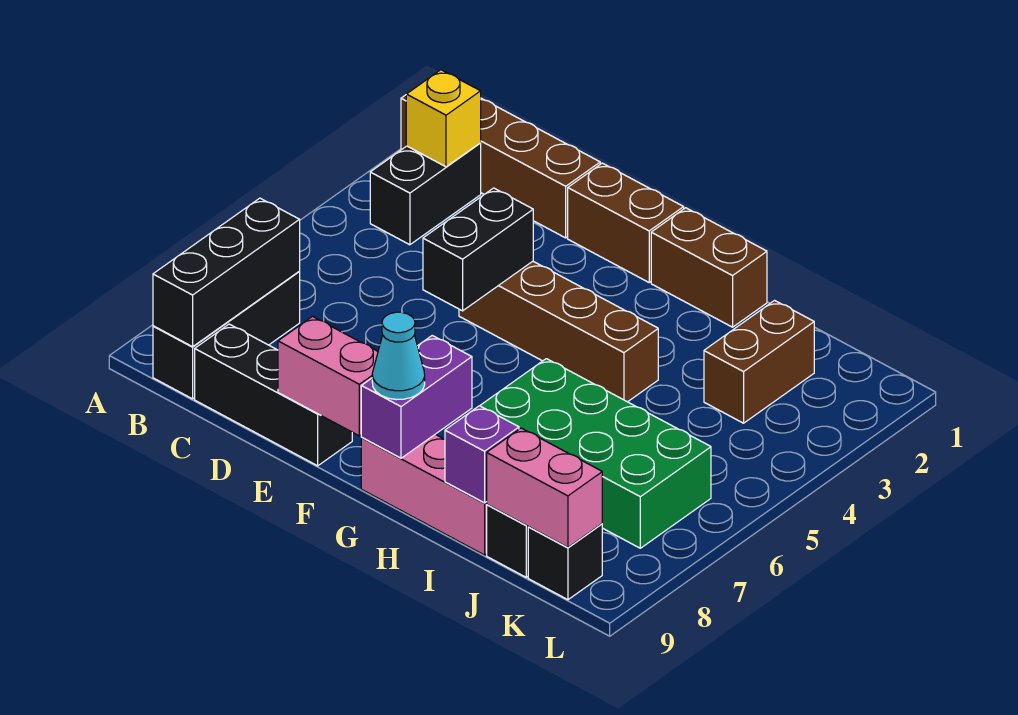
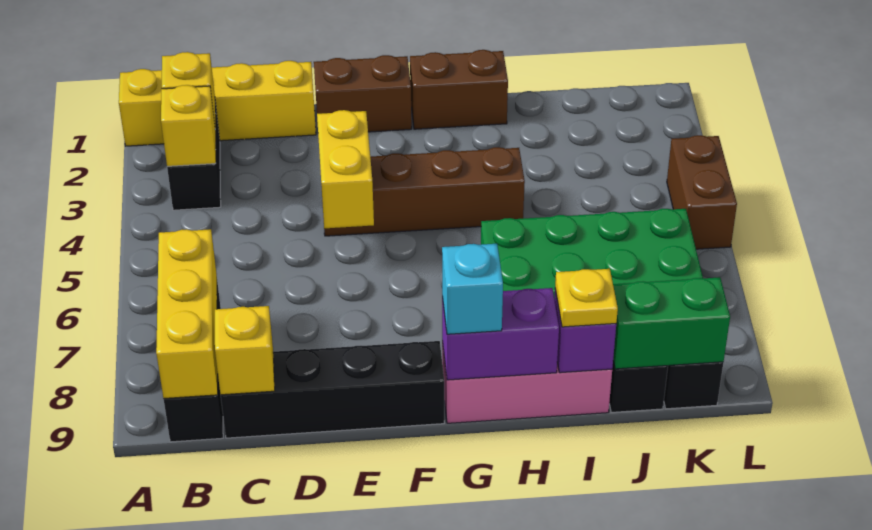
brown brick A1:D1 level 1 -> yellow brick A1:D1 level 1
none -> yellow brick B3 level 2
black brick B7:B9 level 2 -> yellow brick B7:B9 level 2
black brick C9:E9 level 1 -> black brick C9:F9 level 1
none -> yellow brick C9 level 2
black brick E4:E5 level 2 -> yellow brick E4:E5 level 2
pink brick E9:F9 level 2 -> none
purple brick G8:G9 level 2 -> purple brick G9:H9 level 2
cyan cone G9 level 3 -> cyan brick G9 level 3
none -> yellow plate I9 level 3
brown brick J2:J3 level 1 -> brown brick L4:L5 level 1
pink brick J9:K9 level 2 -> green brick J9:K9 level 2

